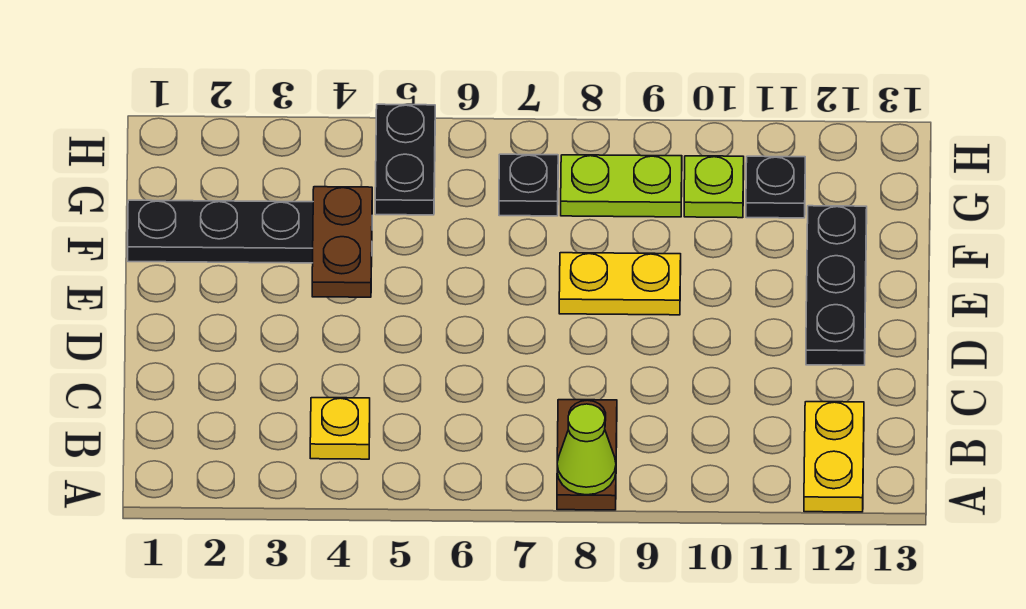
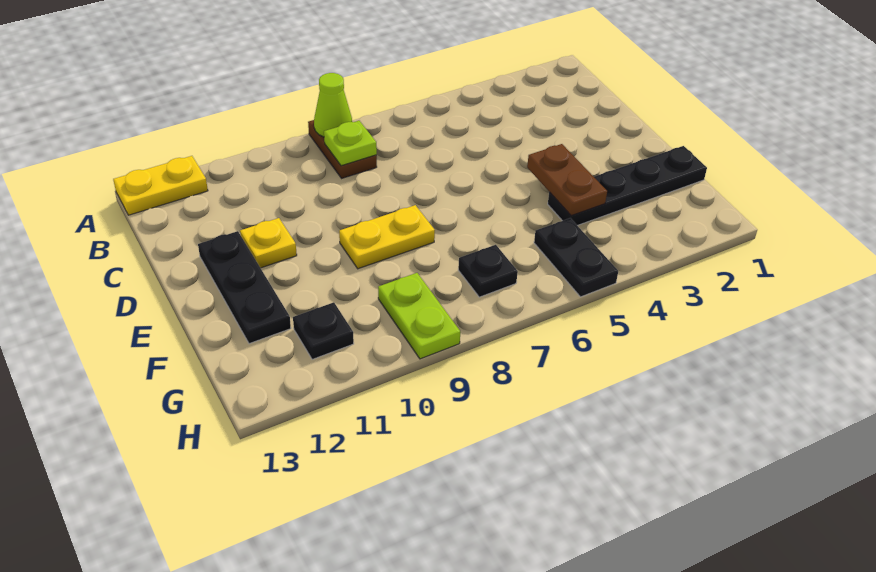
yellow plate A12:B12 level 1 -> yellow plate A12:A13 level 1
yellow plate B4 level 1 -> yellow plate D11 level 1
lime plate G8:G9 level 1 -> lime plate G9:H9 level 1
lime plate G10 level 1 -> lime plate B8 level 2

